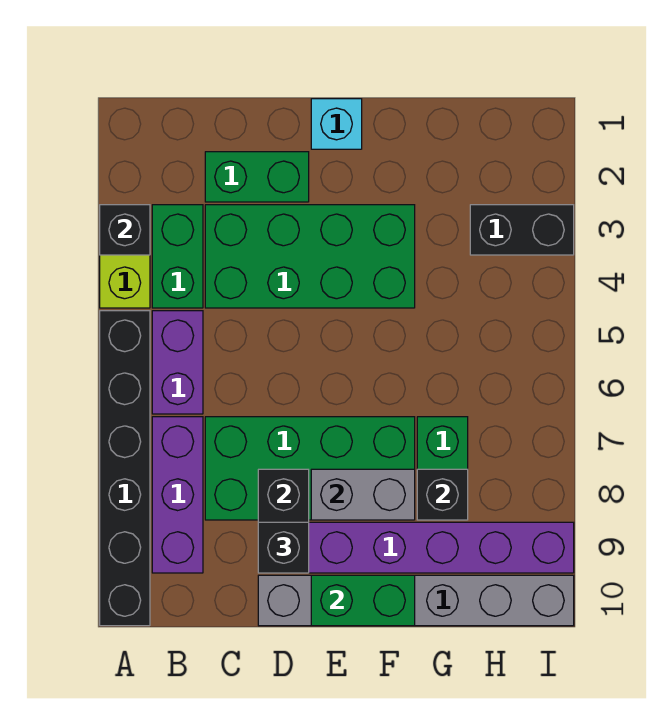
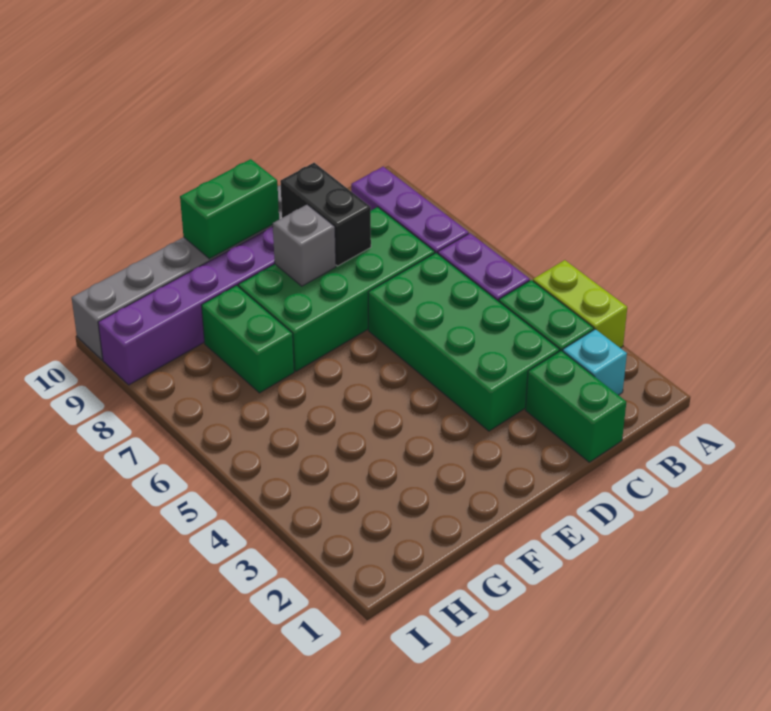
black brick A3 level 2 -> none
black brick A5:A10 level 1 -> none
green brick C2:D2 level 1 -> green brick C1:C2 level 1
green brick C3:F4 level 1 -> green brick C3:D6 level 1
black brick D9 level 3 -> none
cyan brick E1 level 1 -> cyan brick B2 level 1
grey brick E8:F8 level 2 -> grey brick E8 level 2
black brick G8 level 2 -> none
black brick H3:I3 level 1 -> none

